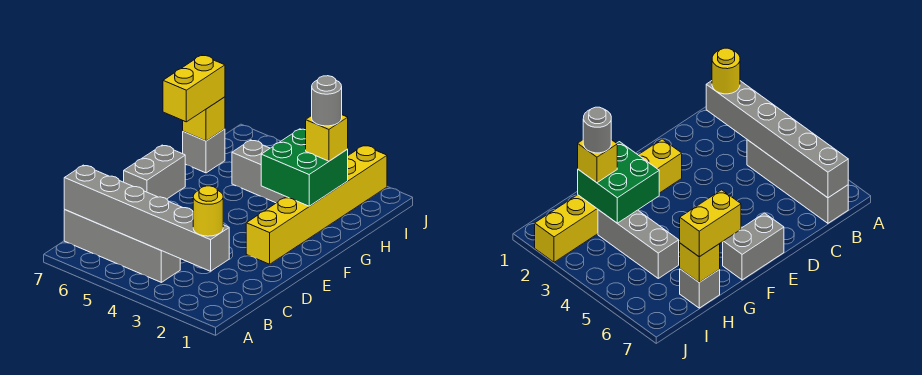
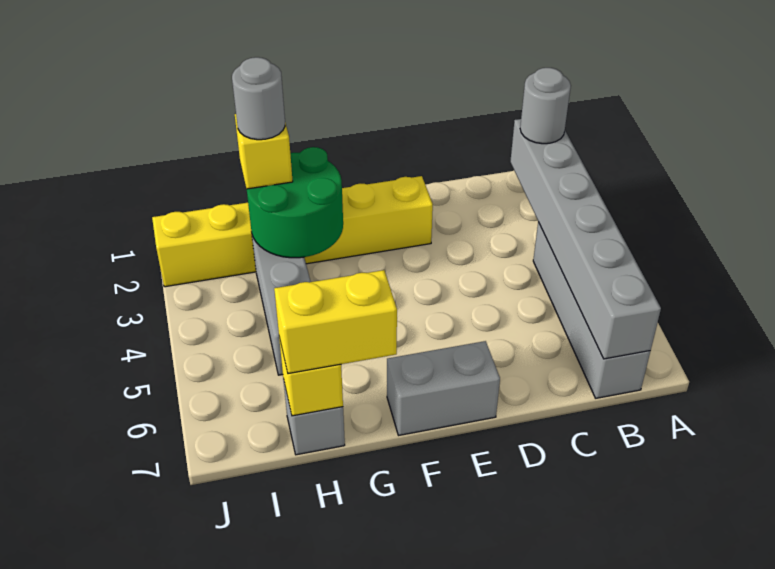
yellow round brick B2 level 3 -> grey round brick B2 level 3
green brick G2:H3 level 2 -> green round brick G2:H3 level 2

